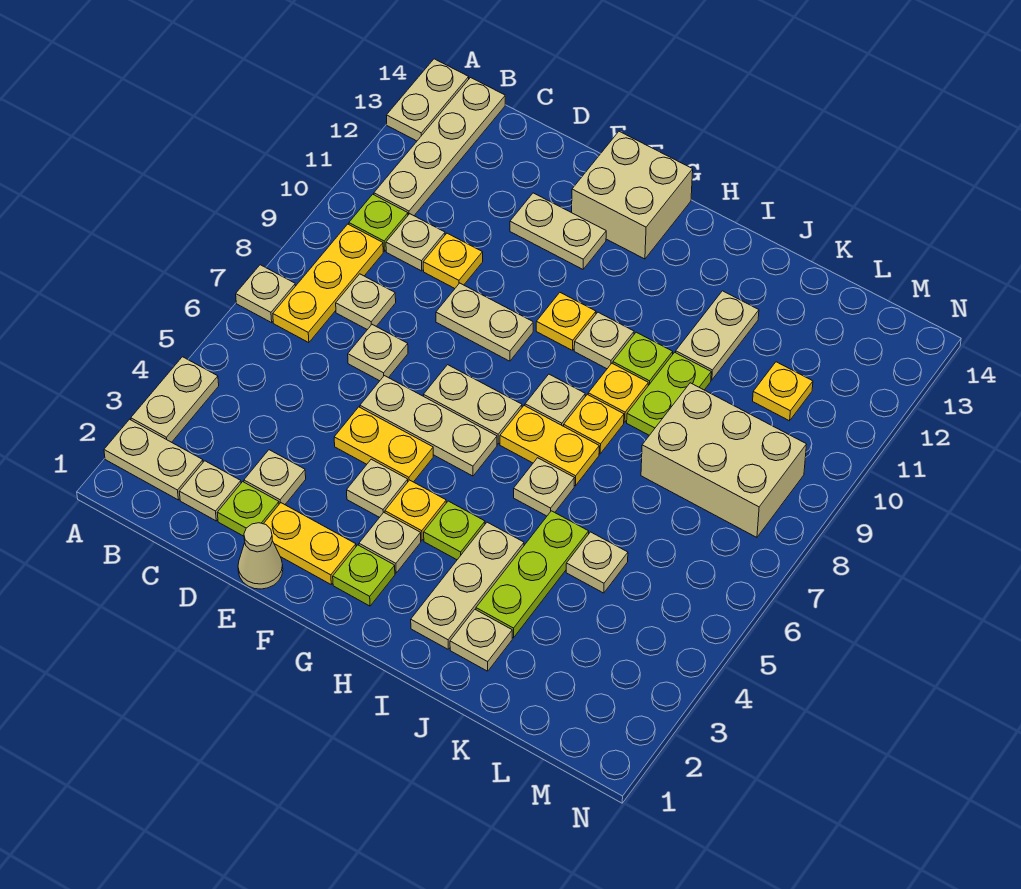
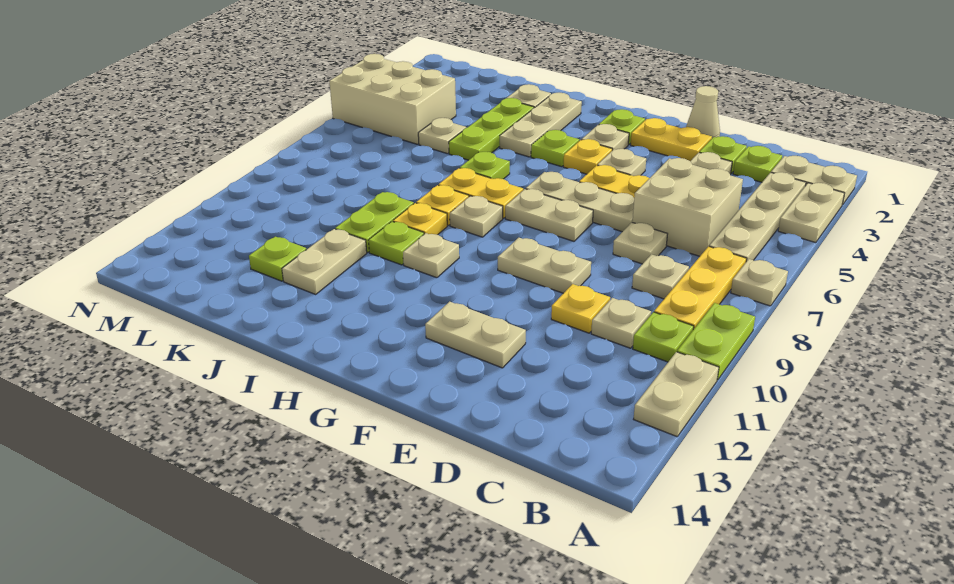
none -> lime plate A9:A10 level 1
tan plate A13:A14 level 1 -> tan plate A11:A12 level 1
tan plate B11:B14 level 1 -> tan plate B3:B6 level 1
tan plate C2 level 1 -> lime plate C2 level 1
tan brick F13:G14 level 1 -> tan brick C5:D6 level 1
yellow plate G10 level 1 -> none
tan plate I6 level 1 -> lime plate I6 level 1
tan brick K8:M9 level 1 -> tan brick L4:N5 level 1
none -> lime plate K12 level 1
yellow plate L11 level 1 -> none

